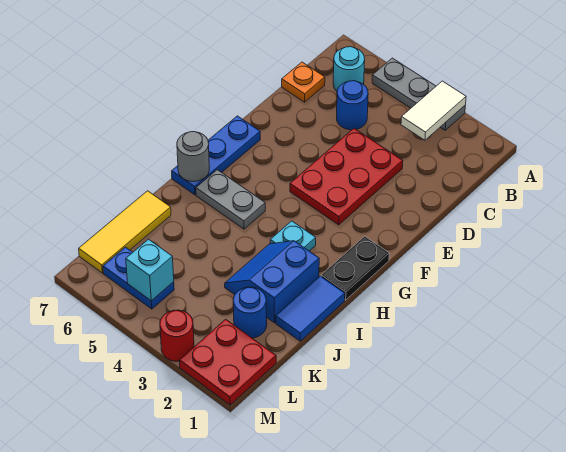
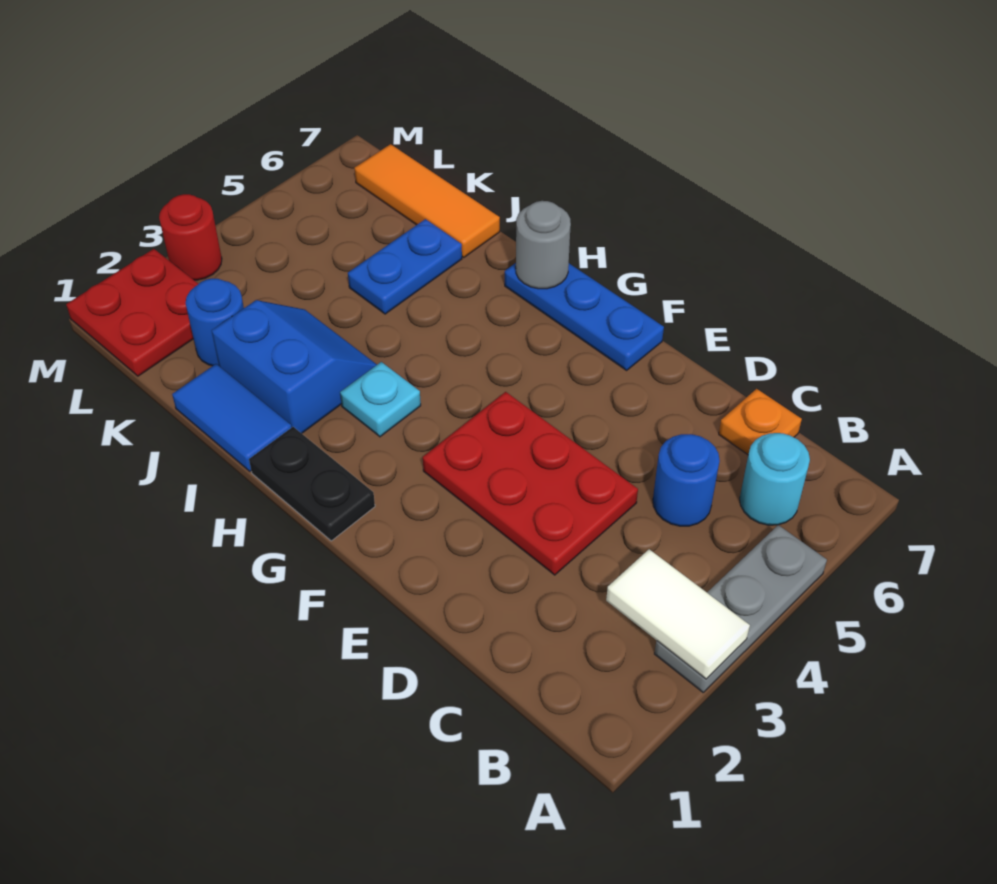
grey plate H5:H6 level 1 -> none
yellow tile J7:L7 level 1 -> orange tile J7:L7 level 1
blue plate L5:L6 level 1 -> blue plate J5:J6 level 1
cyan brick L5 level 2 -> none

